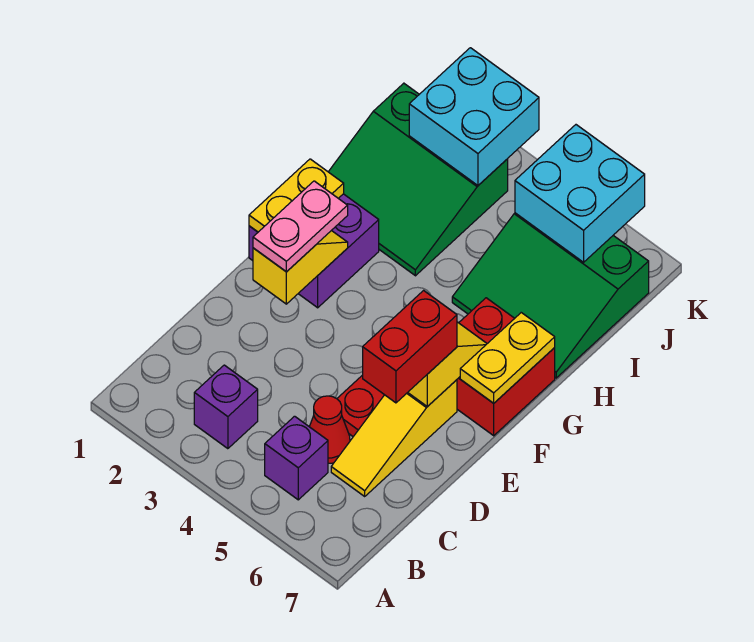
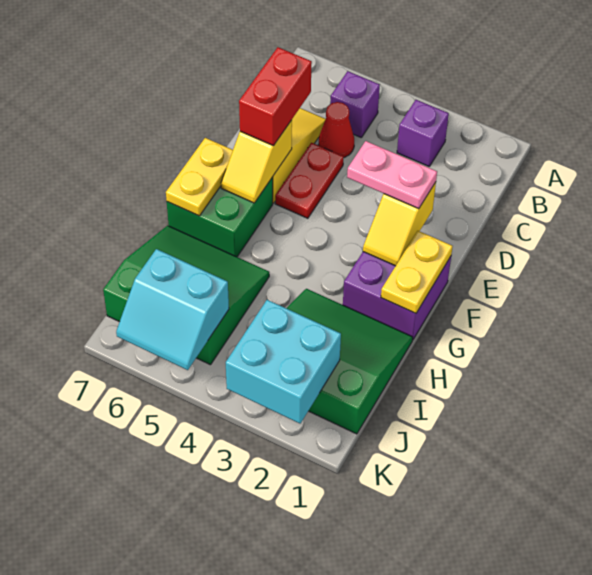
pink plate E2:F2 level 3 -> pink plate E2:E3 level 3
red brick F6:G7 level 1 -> green brick F6:G7 level 1
cyan brick J5:K6 level 2 -> cyan slope J5:K6 level 2 top J

